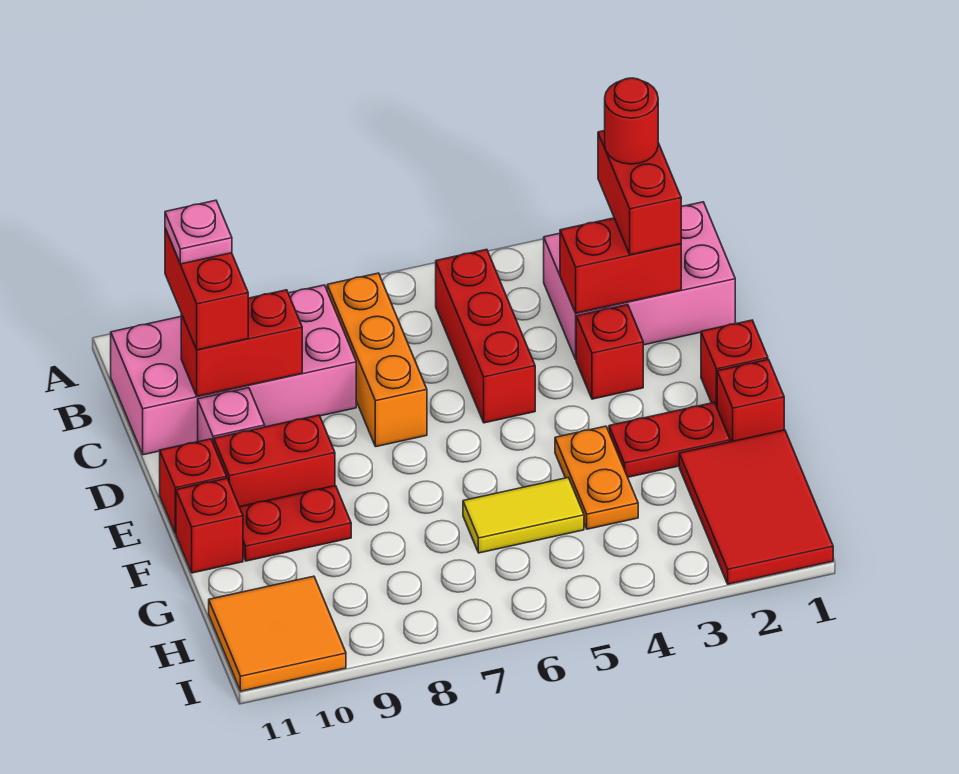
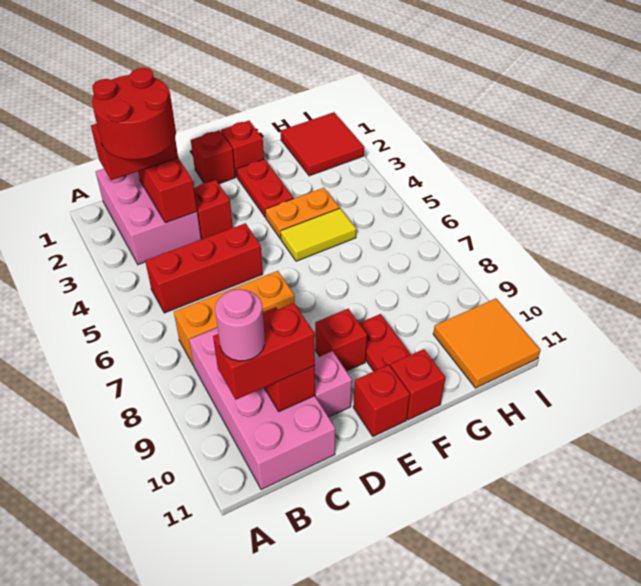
red round brick B2 level 4 -> red round brick B2:C3 level 4
pink plate B10 level 4 -> pink round brick B10 level 4
red brick E9:E10 level 1 -> red brick E9 level 1
red tile G1:I2 level 1 -> red tile H1:I2 level 1
yellow tile G5:G6 level 1 -> yellow tile F5:G5 level 1

